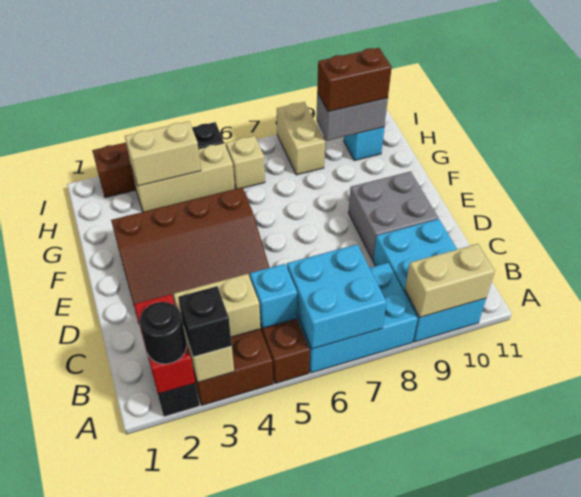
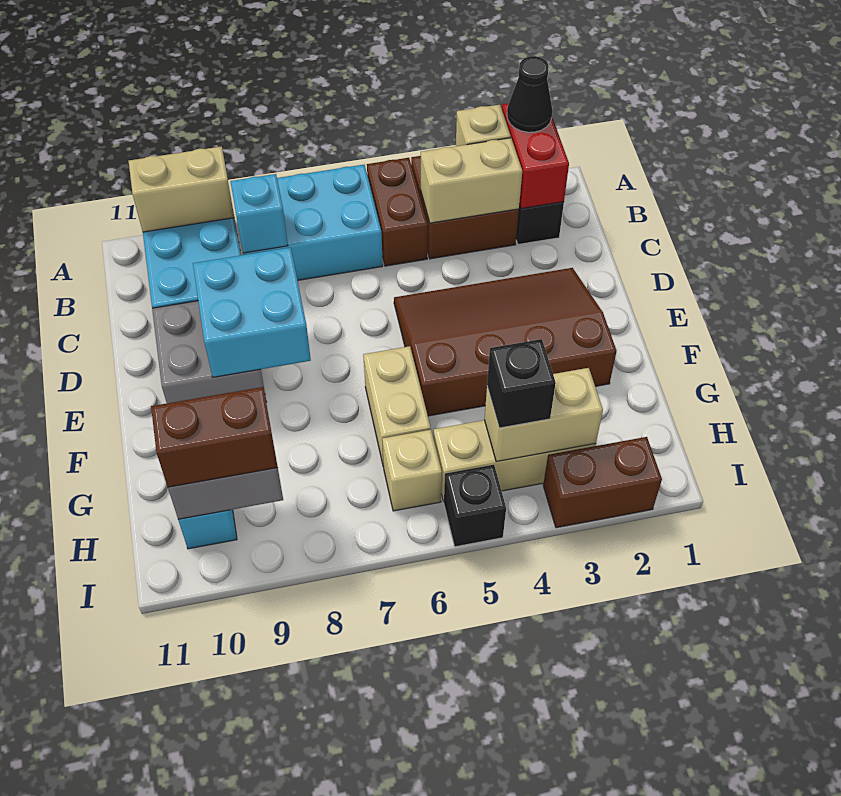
black round brick A2 level 3 -> black cone A2 level 3
black brick A3 level 3 -> black brick H4 level 3
cyan brick A6:B7 level 2 -> cyan brick D8:E9 level 2
cyan brick B5 level 2 -> cyan brick B8 level 2
tan brick H8:I8 level 1 -> tan brick F6:G6 level 1

